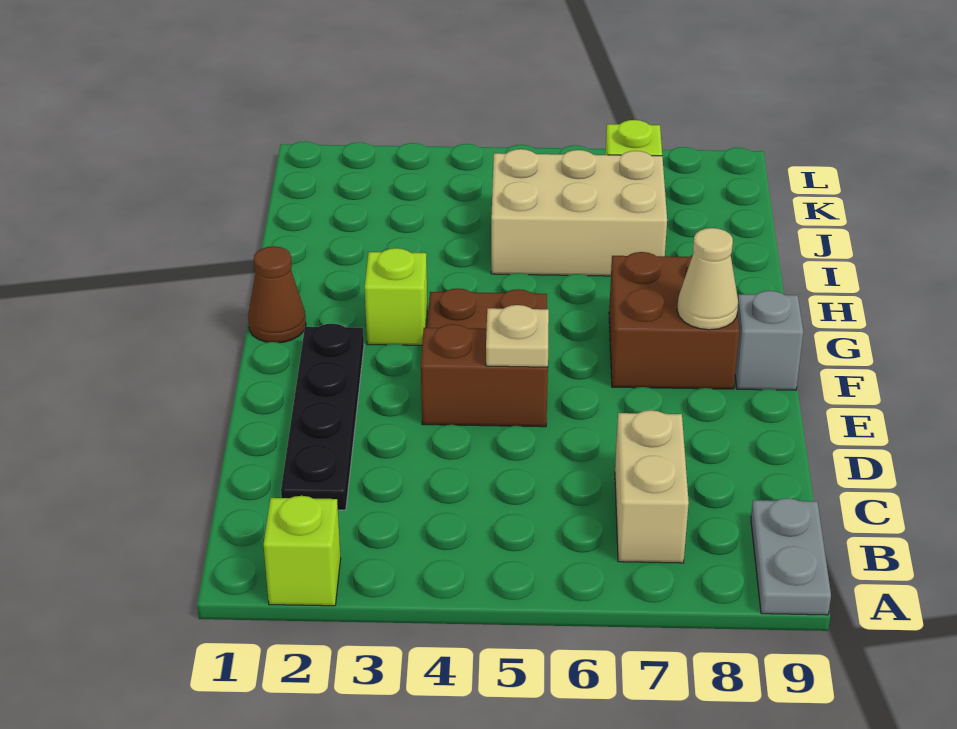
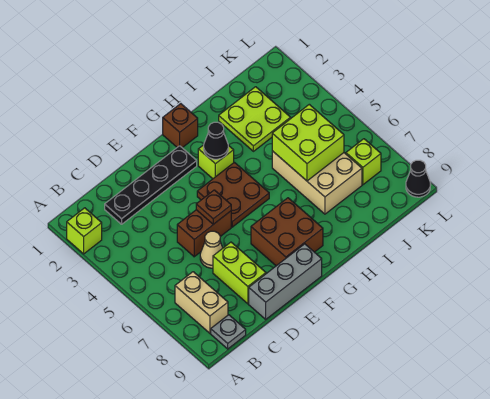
grey plate A9:B9 level 1 -> grey plate B9 level 1
tan brick B7:C7 level 1 -> tan brick B7:B8 level 1
none -> lime brick D7:D8 level 1
brown brick E4:E5 level 1 -> brown brick D5:E5 level 1
tan plate E5 level 2 -> brown plate E5 level 2
tan cone F8 level 2 -> tan cone D6 level 1
grey brick F9 level 1 -> grey brick D9:F9 level 1
brown cone G1 level 1 -> brown brick G1 level 1
none -> black cone G3 level 2
none -> lime plate I2:J3 level 1
none -> lime brick I5:J6 level 2
none -> black cone L9 level 1

